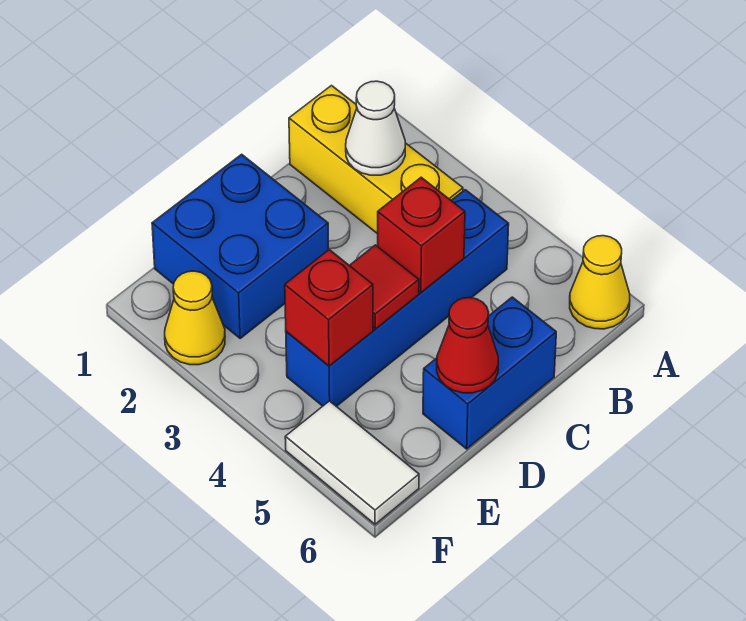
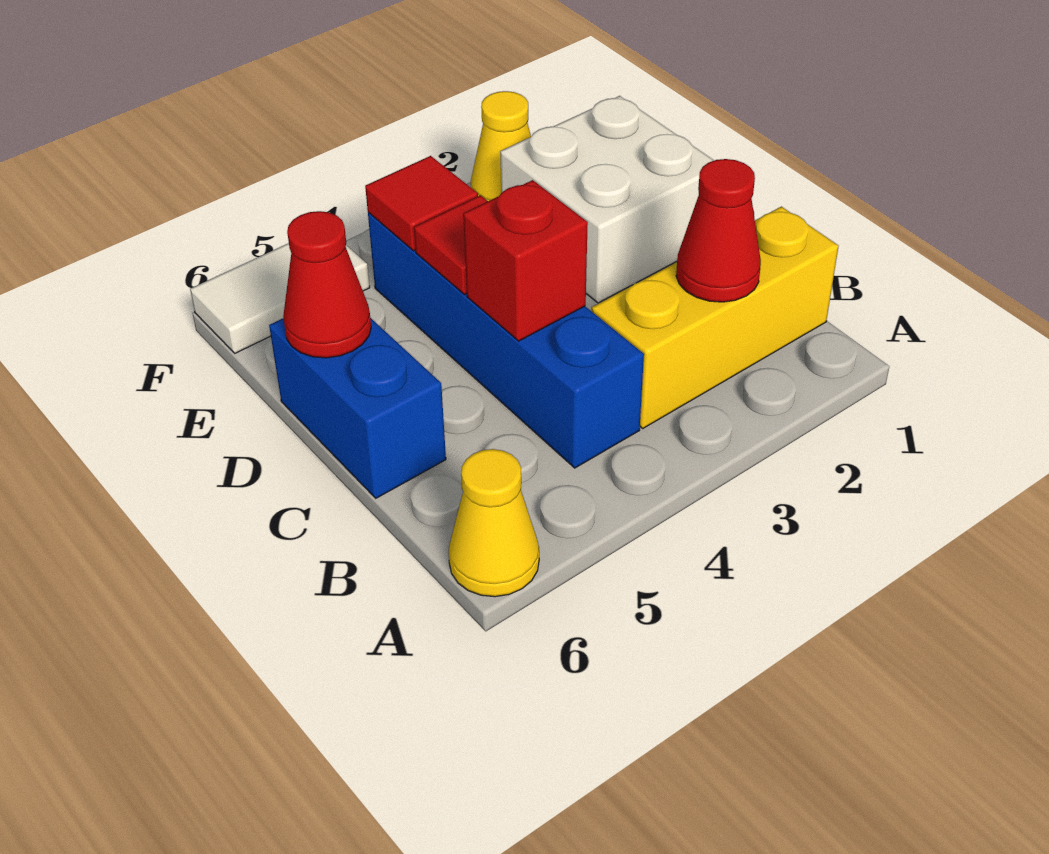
white cone B2 level 2 -> red cone B2 level 2
blue brick D1:E2 level 1 -> white brick D1:E2 level 1
red brick E4 level 2 -> red tile E4 level 2

